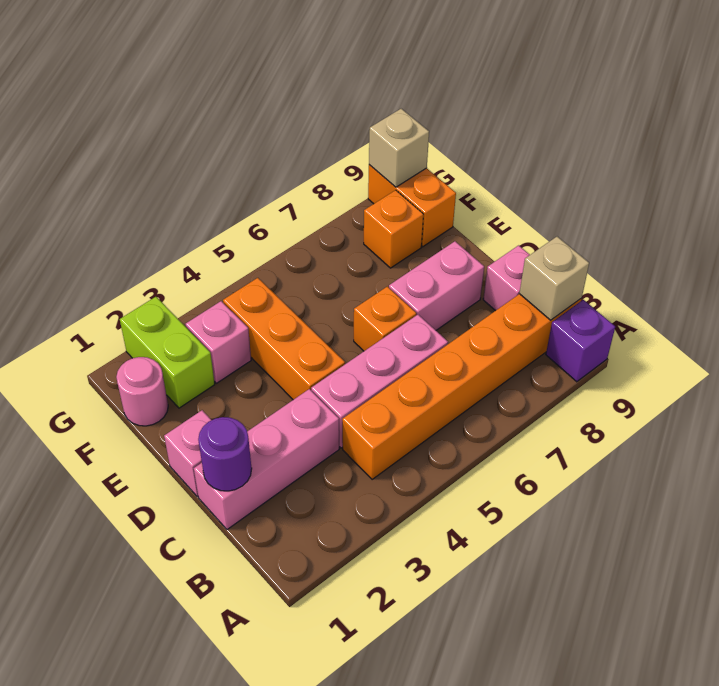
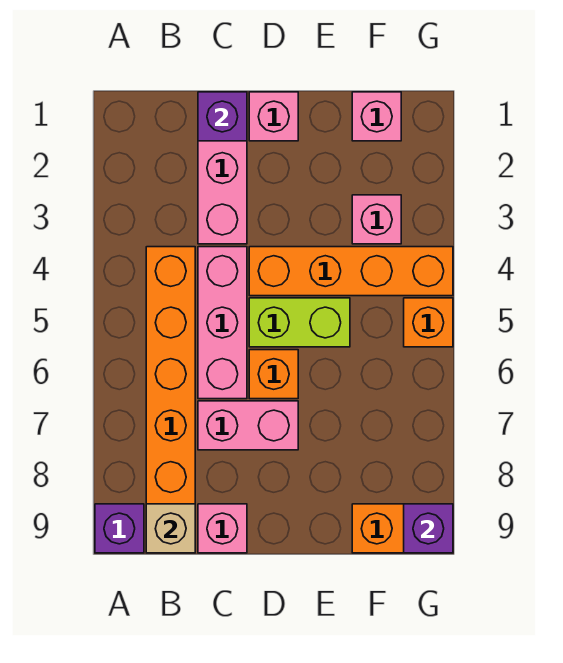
purple round brick C1 level 2 -> purple brick C1 level 2
orange brick D4:F4 level 1 -> orange brick D4:G4 level 1
pink brick D7:D8 level 1 -> pink brick C7:D7 level 1
pink round brick F1 level 1 -> pink brick F1 level 1
lime brick F2:G2 level 1 -> lime brick D5:E5 level 1
orange brick F8 level 1 -> orange brick G5 level 1
tan brick G9 level 2 -> purple brick G9 level 2

